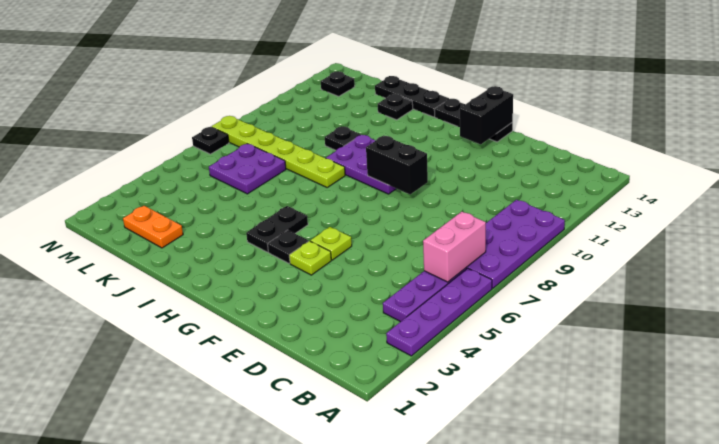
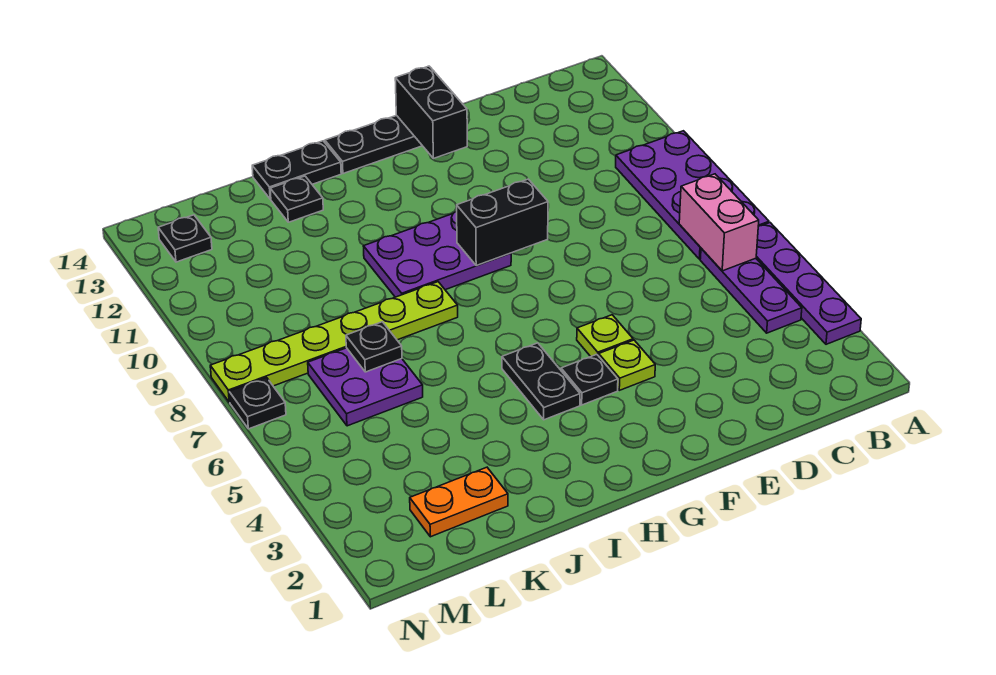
black plate I14:K14 level 1 -> black plate I14:J14 level 1
black plate J10 level 1 -> black plate K7 level 2

